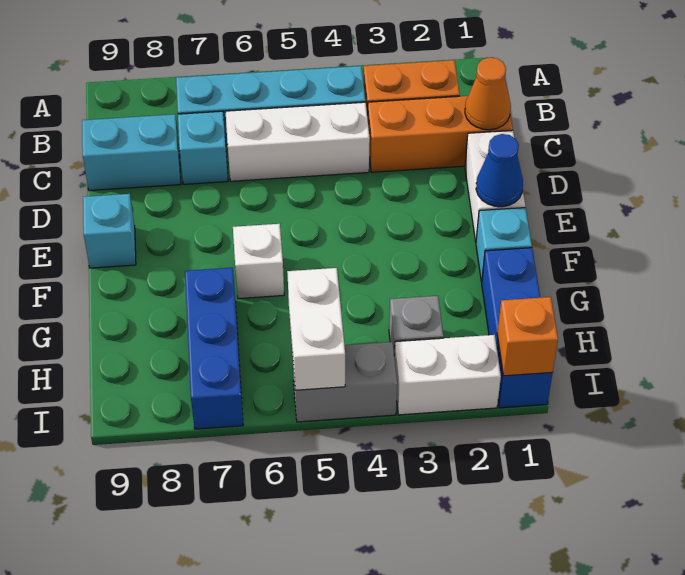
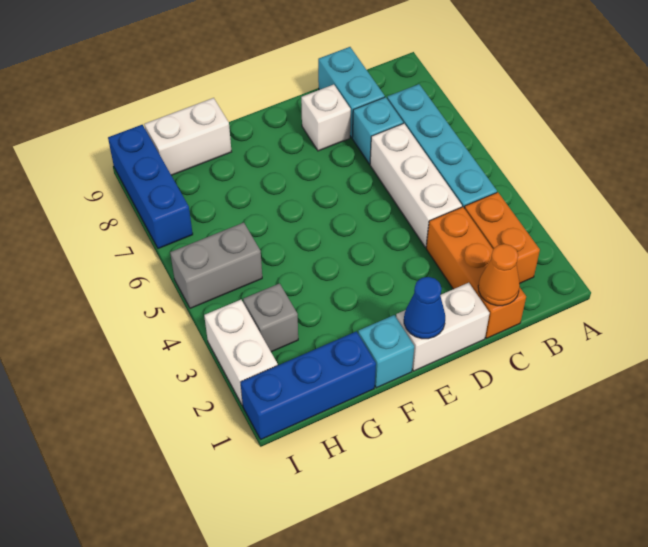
cyan brick E9 level 1 -> none
white brick F6 level 1 -> white brick D8 level 1
blue brick G7:I7 level 1 -> blue brick I7:I9 level 1
white brick H5:I5 level 2 -> white brick G9:H9 level 1
orange brick I1 level 2 -> none
grey brick I4:I5 level 1 -> grey brick H5:I5 level 1

